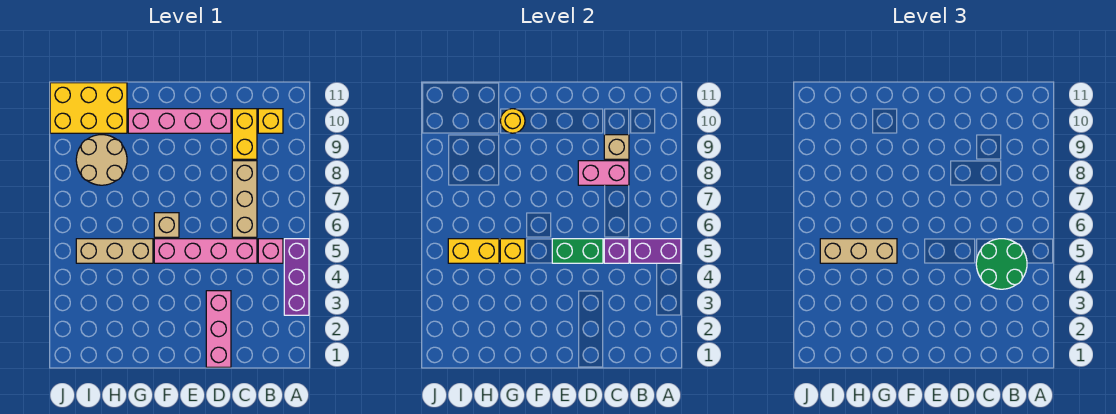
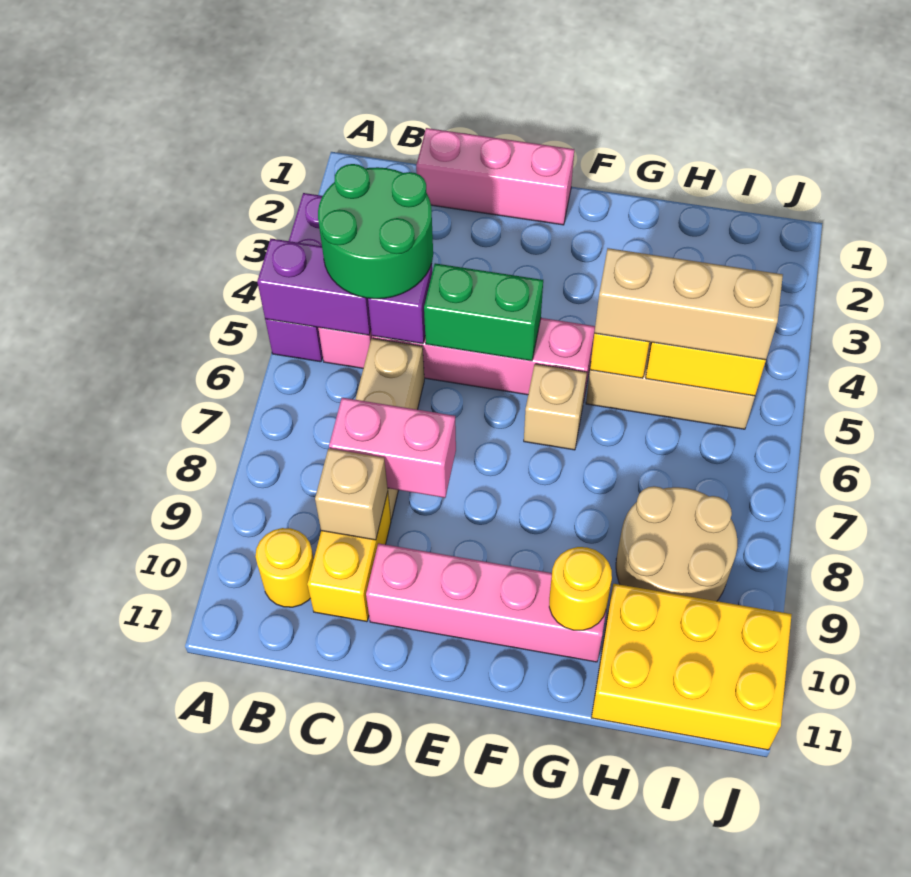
yellow brick B10 level 1 -> yellow round brick B10 level 1
pink brick D1:D3 level 1 -> pink brick C1:E1 level 1

